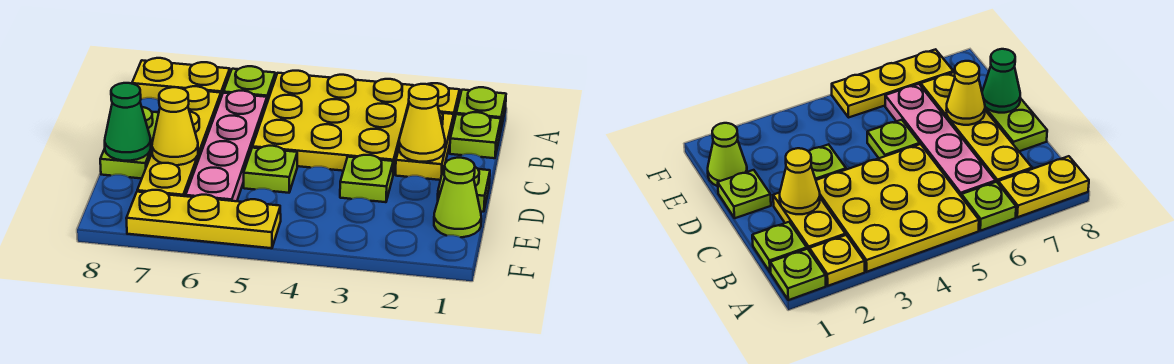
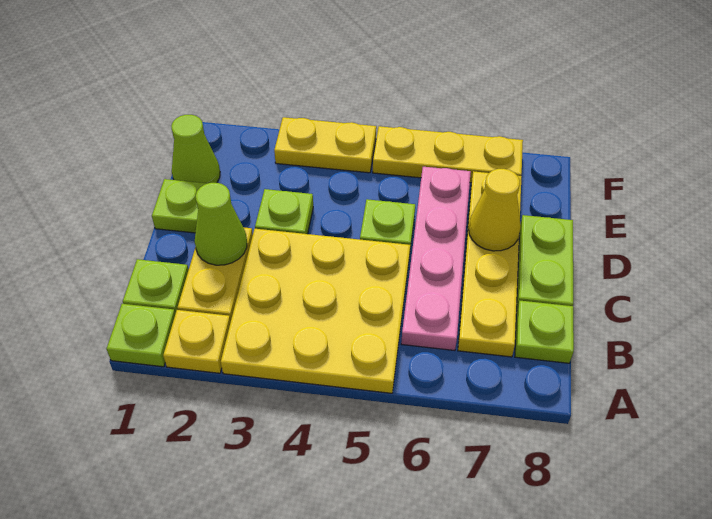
lime plate A6 level 1 -> lime plate B8 level 1
yellow plate A7:A8 level 1 -> yellow plate F3:F4 level 1
yellow cone C2 level 2 -> lime cone C2 level 2
green cone D8 level 2 -> none

